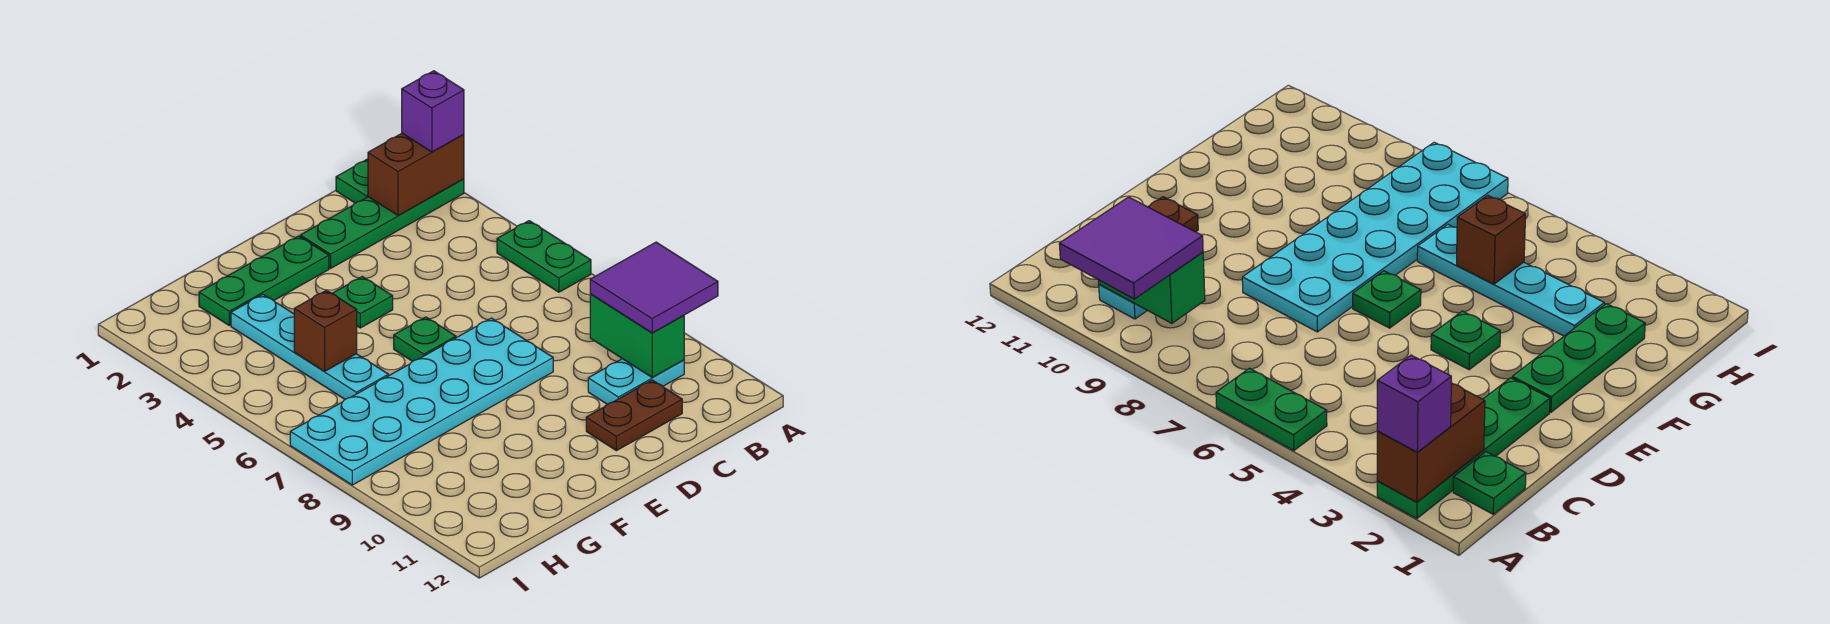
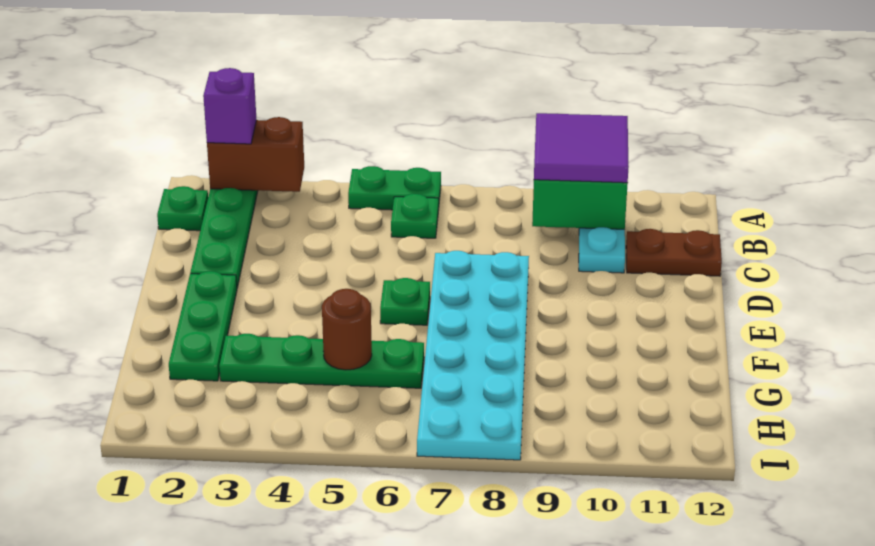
brown brick A2:B2 level 2 -> brown brick A2:A3 level 2
brown plate C11:D11 level 1 -> brown plate C11:C12 level 1
green plate E4 level 1 -> green plate B6 level 1
cyan plate G3:G6 level 1 -> green plate G3:G6 level 1
brown brick G5 level 2 -> brown round brick G5 level 2

